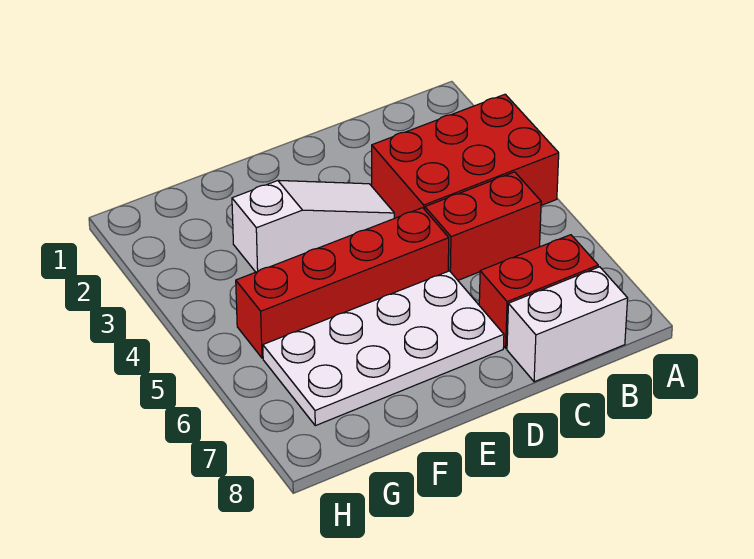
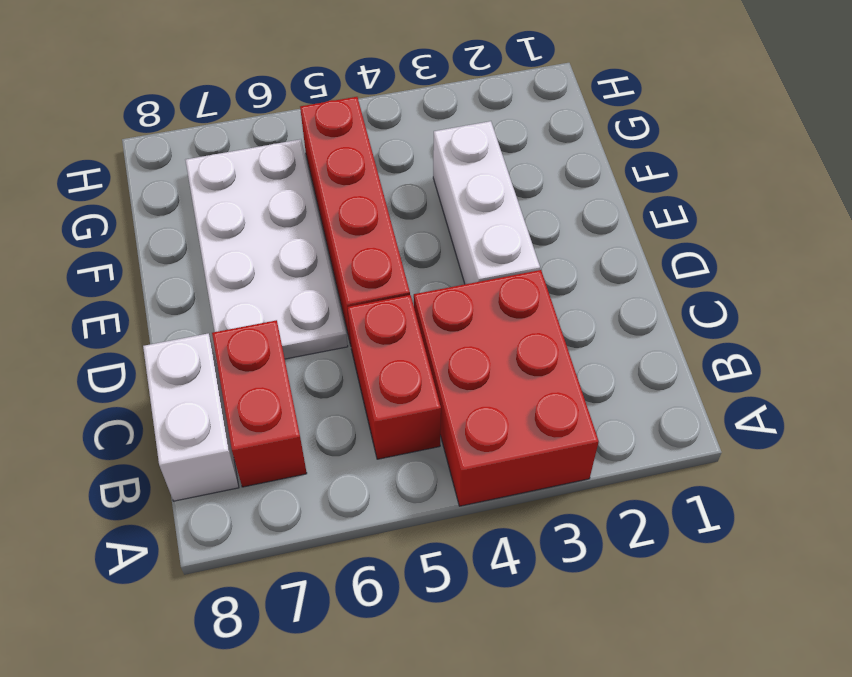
white slope D3:F3 level 1 top F -> white brick D3:F3 level 1

